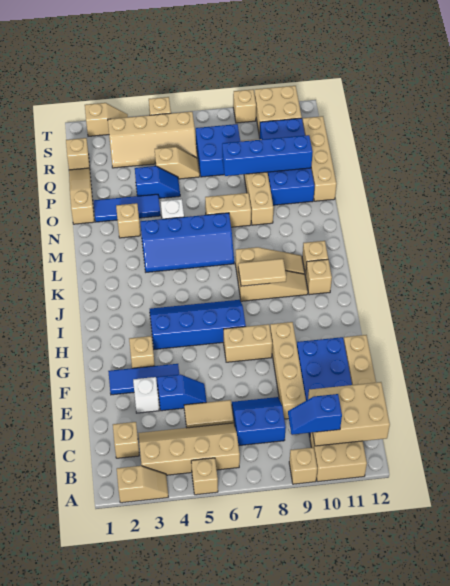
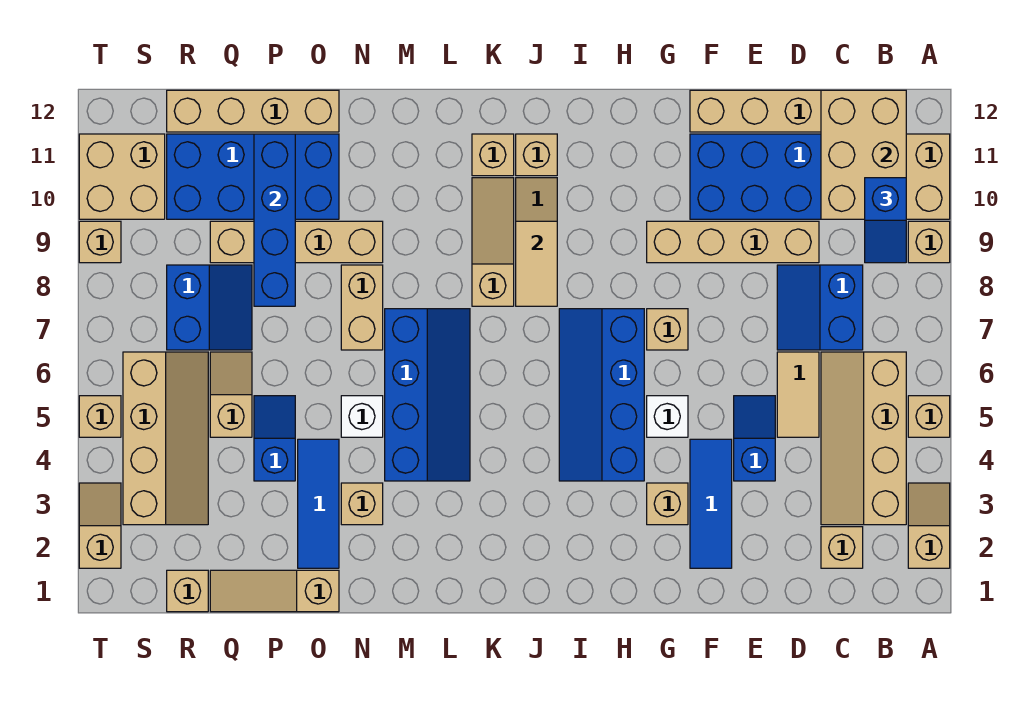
white brick E3 level 1 -> white brick G5 level 1
tan brick G7:G8 level 1 -> tan brick G7 level 1
blue brick Q7:R8 level 1 -> blue slope Q7:R8 level 1 top R

